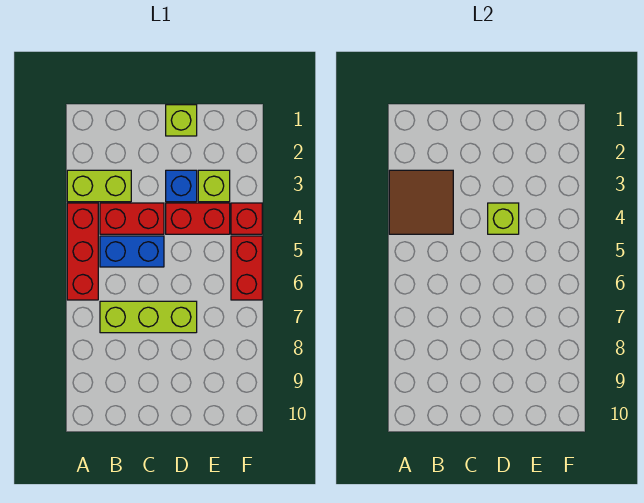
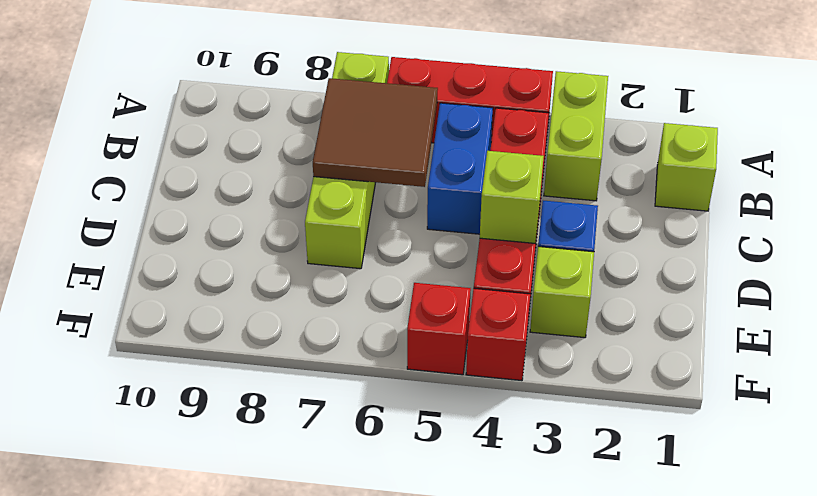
brown tile A3:B4 level 2 -> brown tile B6:C7 level 2
lime brick B7:D7 level 1 -> lime brick A7:D7 level 1
lime brick D1 level 1 -> lime brick B1 level 1
red brick F5:F6 level 1 -> red brick F5 level 1

